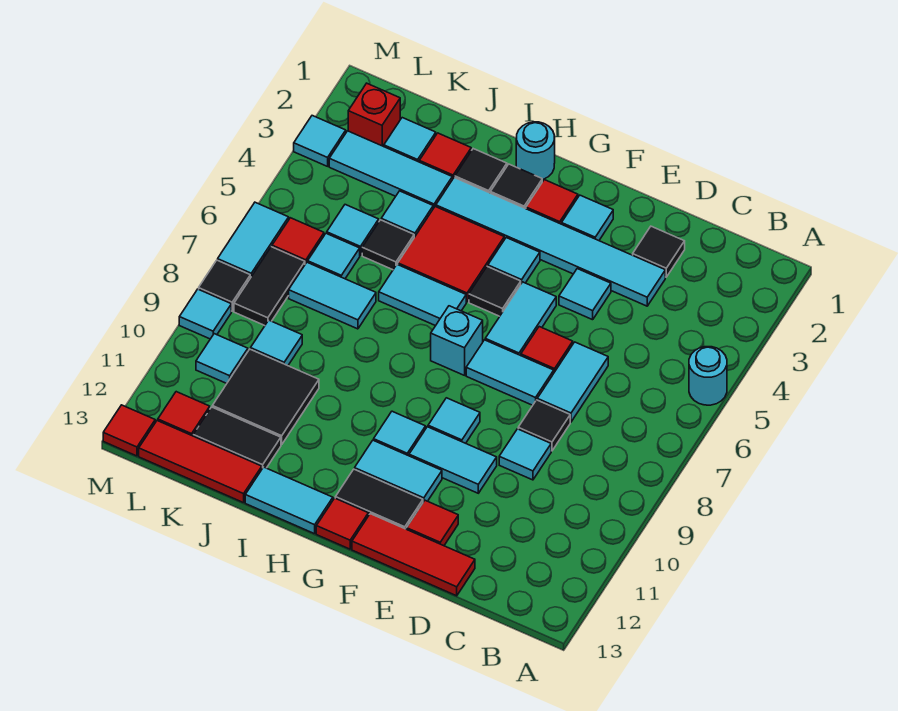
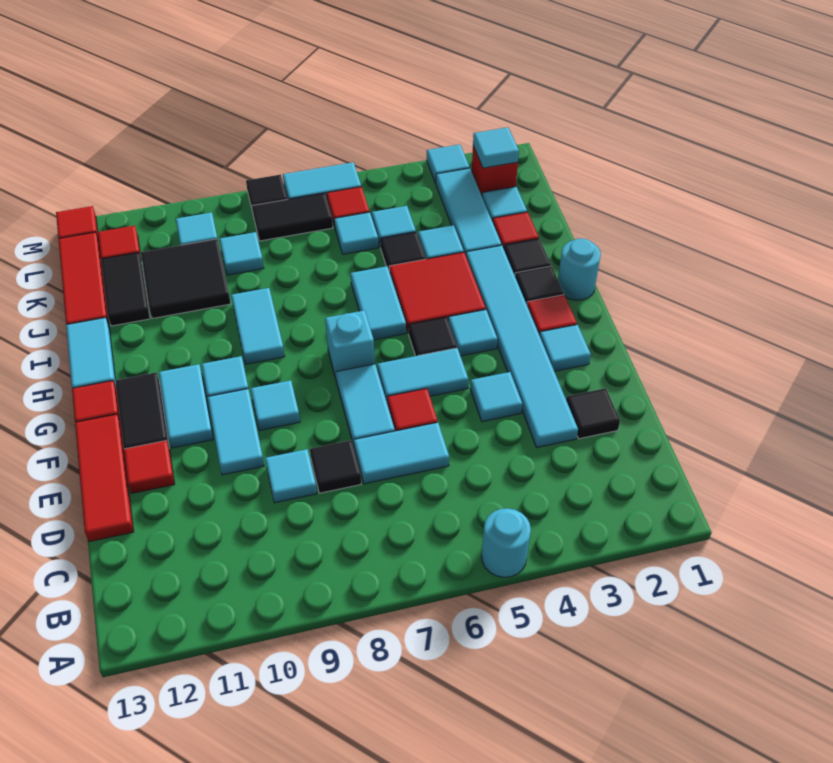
cyan tile J7:K7 level 1 -> cyan tile H9:I9 level 1
cyan tile M9 level 1 -> cyan tile L2 level 2

